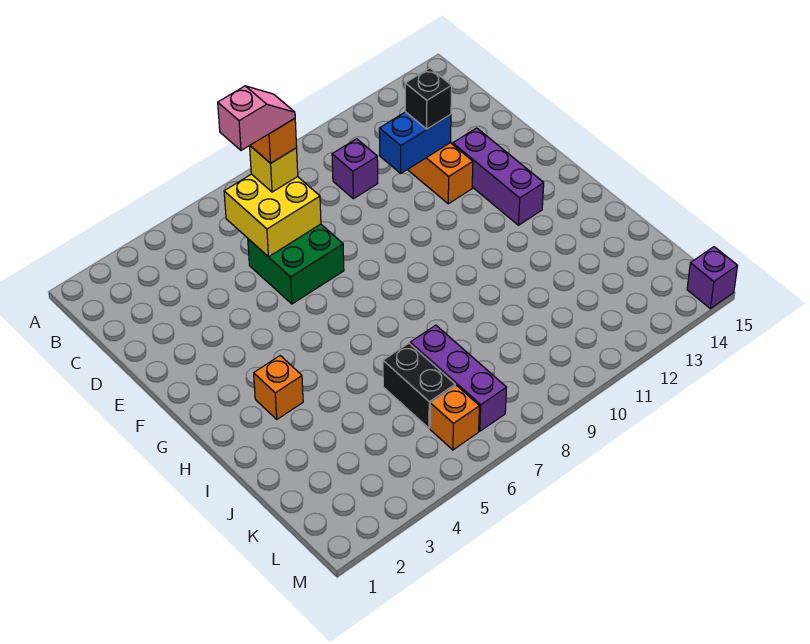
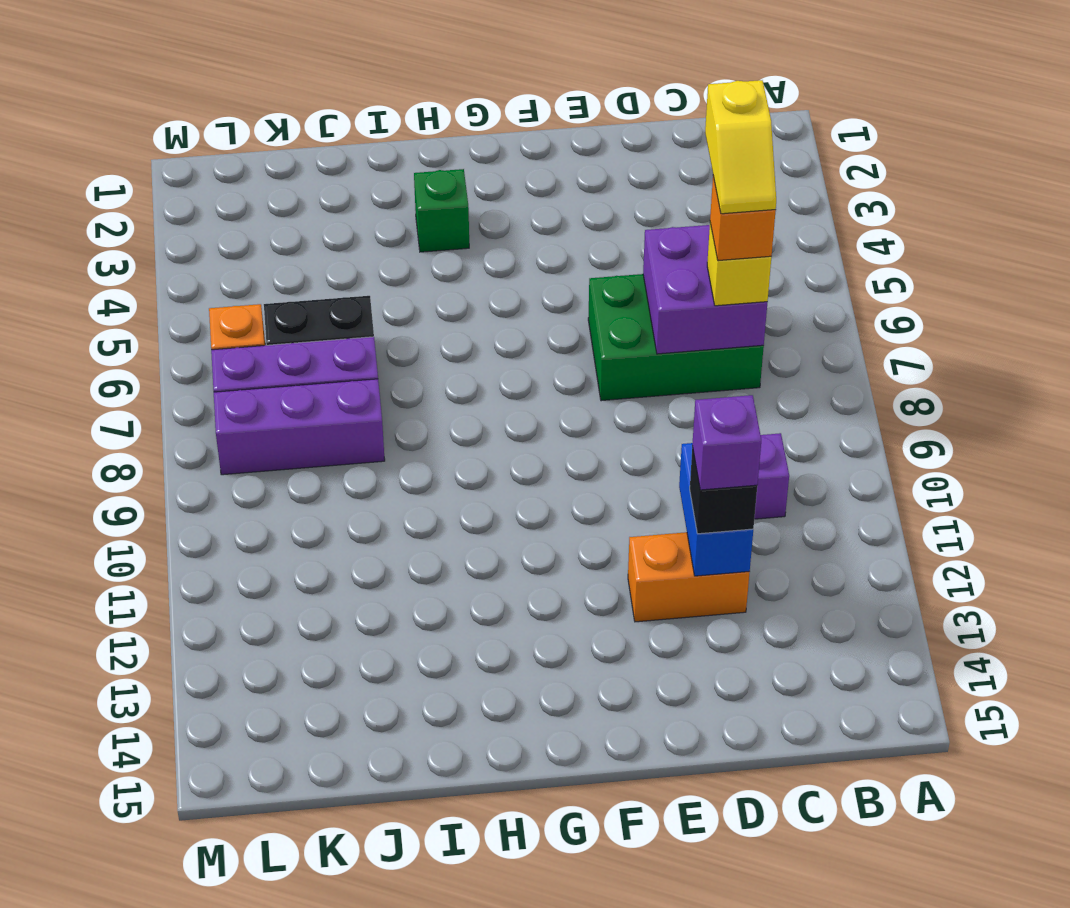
yellow brick C6:D7 level 2 -> purple brick C6:D7 level 2
pink slope C6:C7 level 5 top 6 -> yellow slope C6:C7 level 5 top 6
green brick D6:E7 level 1 -> green brick C6:E7 level 1
purple brick E13:G13 level 1 -> purple brick J8:L8 level 1
orange brick H3 level 1 -> green brick H3 level 1
purple brick M15 level 1 -> purple brick D12 level 4

